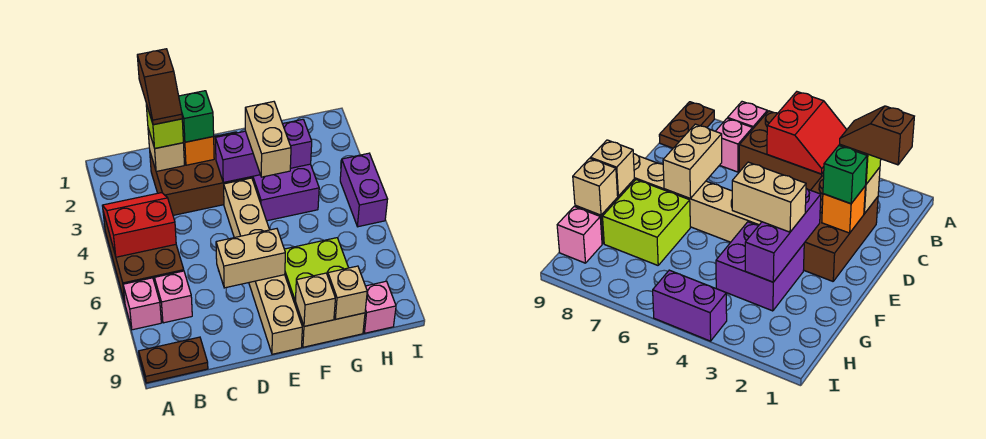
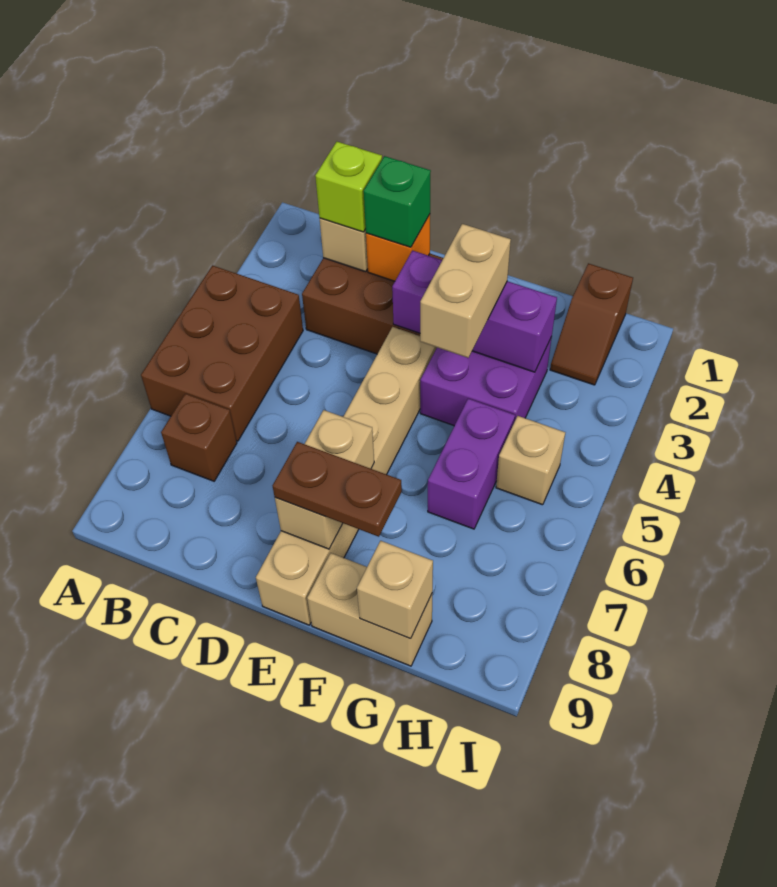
red slope A4:B5 level 2 top 5 -> none
pink brick A7 level 1 -> none
brown plate A9:B9 level 1 -> brown plate E8:F8 level 3
pink brick B7 level 1 -> brown brick B7 level 1
brown slope C1:C2 level 4 top 1 -> brown slope H1:H2 level 1 top 1
tan brick D7:E7 level 2 -> tan brick E7:E8 level 2
lime brick F7:G8 level 1 -> none
tan brick F9 level 2 -> tan brick H5 level 1
pink brick H9 level 1 -> none
purple brick I4:I5 level 1 -> purple brick G5:G6 level 1

